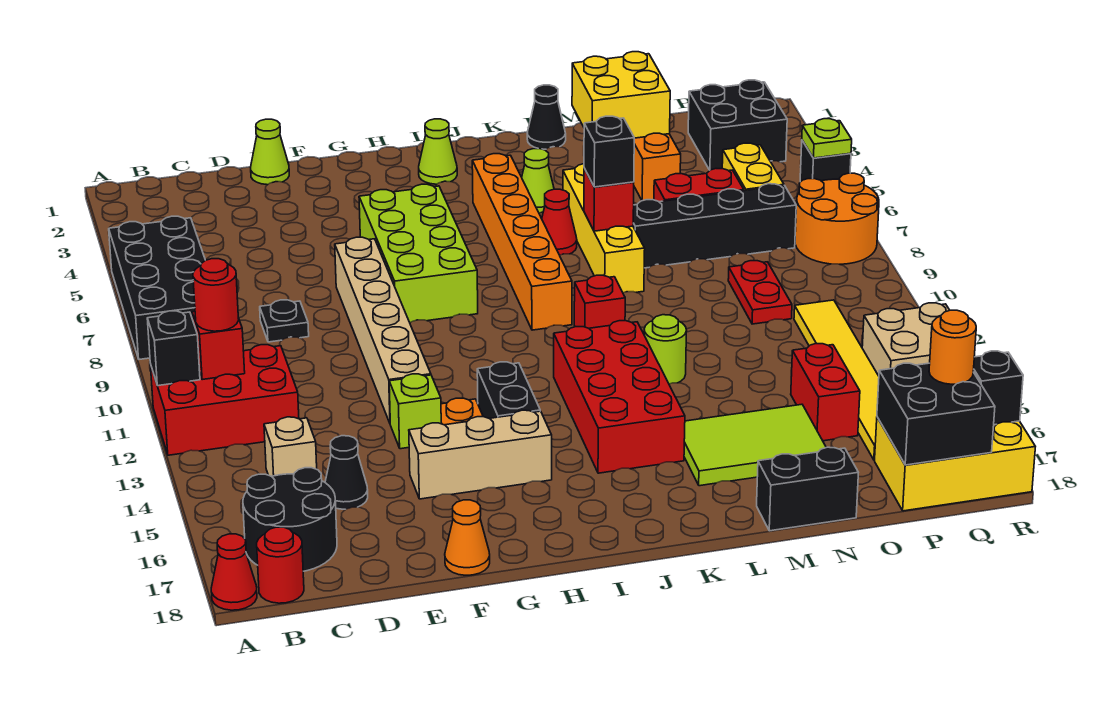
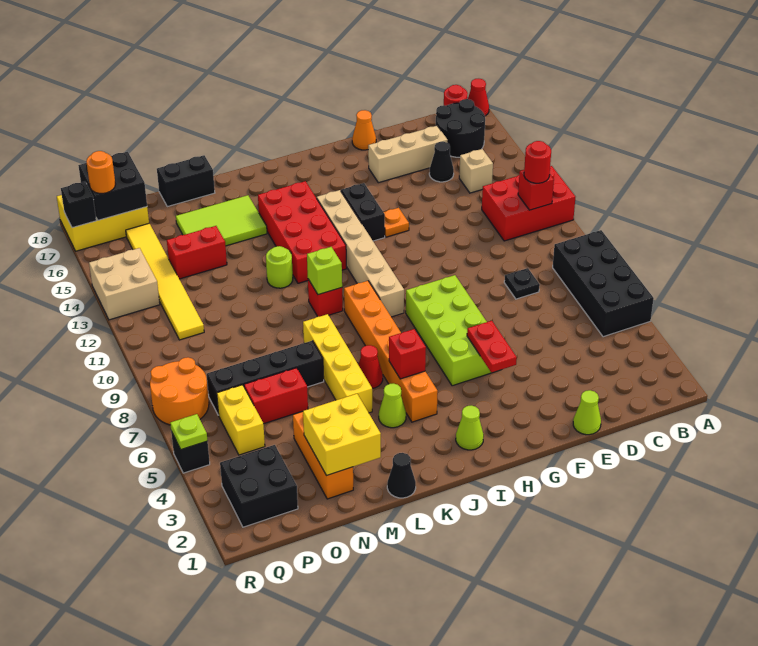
black brick A11 level 2 -> none
tan brick F7:F12 level 1 -> tan brick I9:I14 level 1
lime brick F13 level 1 -> lime brick K10 level 2
tan brick F15:H15 level 1 -> tan brick D16:F16 level 1
red brick L7 level 2 -> red brick J5 level 2
black brick L7 level 3 -> none
red plate O9:O10 level 1 -> red plate G4:G5 level 2
red brick O14:O15 level 1 -> red brick N14:O14 level 1

